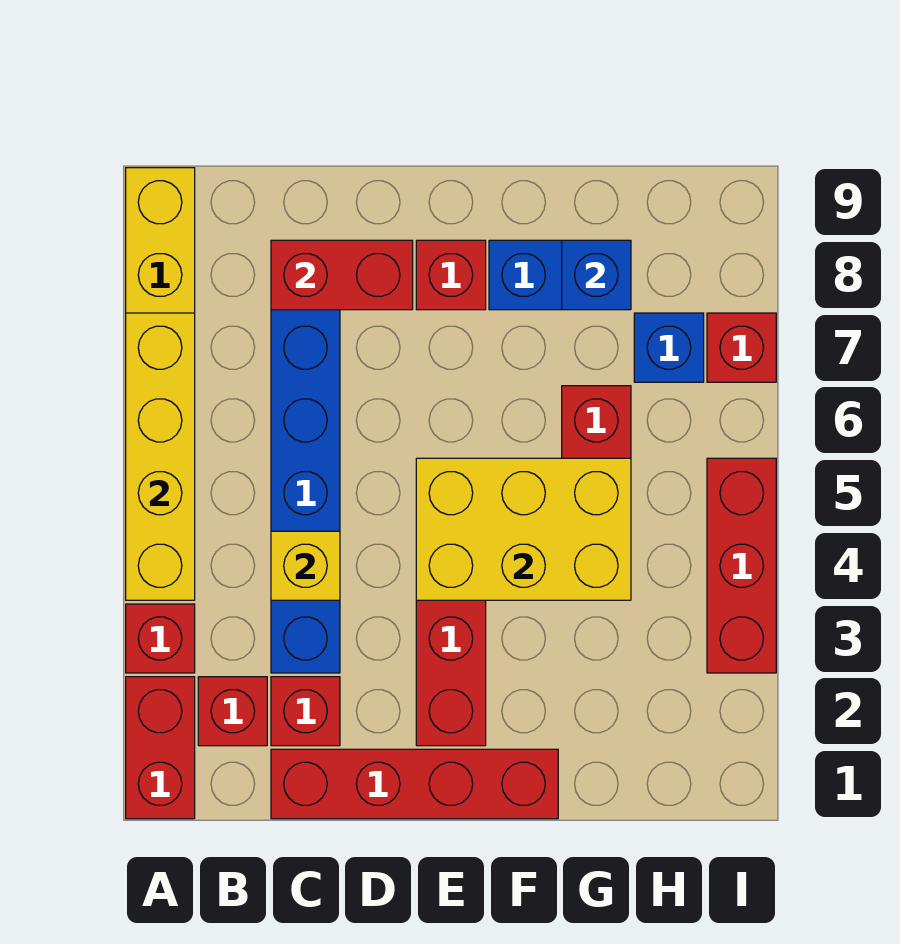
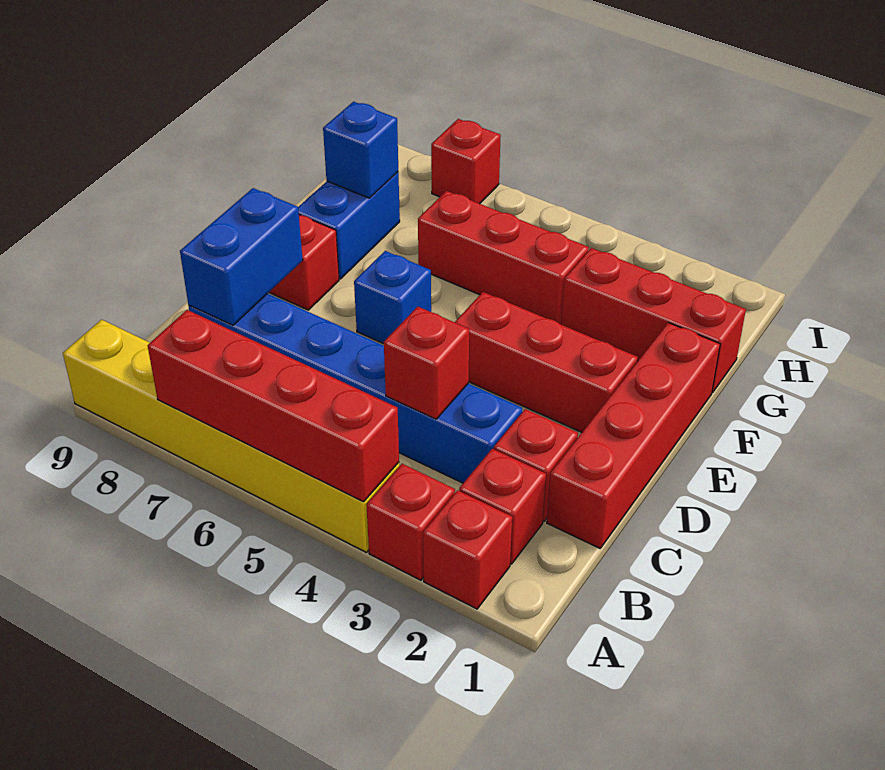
red brick A1:A2 level 1 -> red brick A2 level 1
yellow brick A4:A7 level 2 -> red brick A4:A7 level 2
yellow brick C4 level 2 -> red brick C4 level 2
red brick C8:D8 level 2 -> blue brick C8:D8 level 2
yellow brick E4:G5 level 2 -> none
blue brick H7 level 1 -> blue brick E6 level 1
red brick I3:I5 level 1 -> red brick G1:G3 level 1

